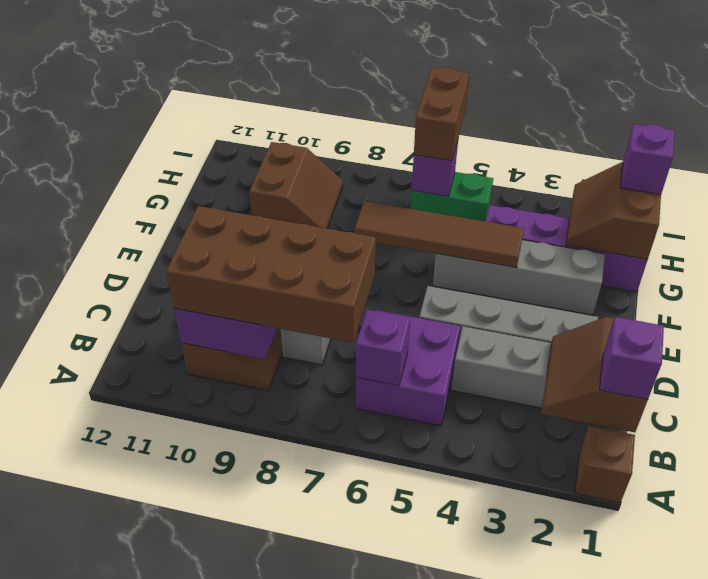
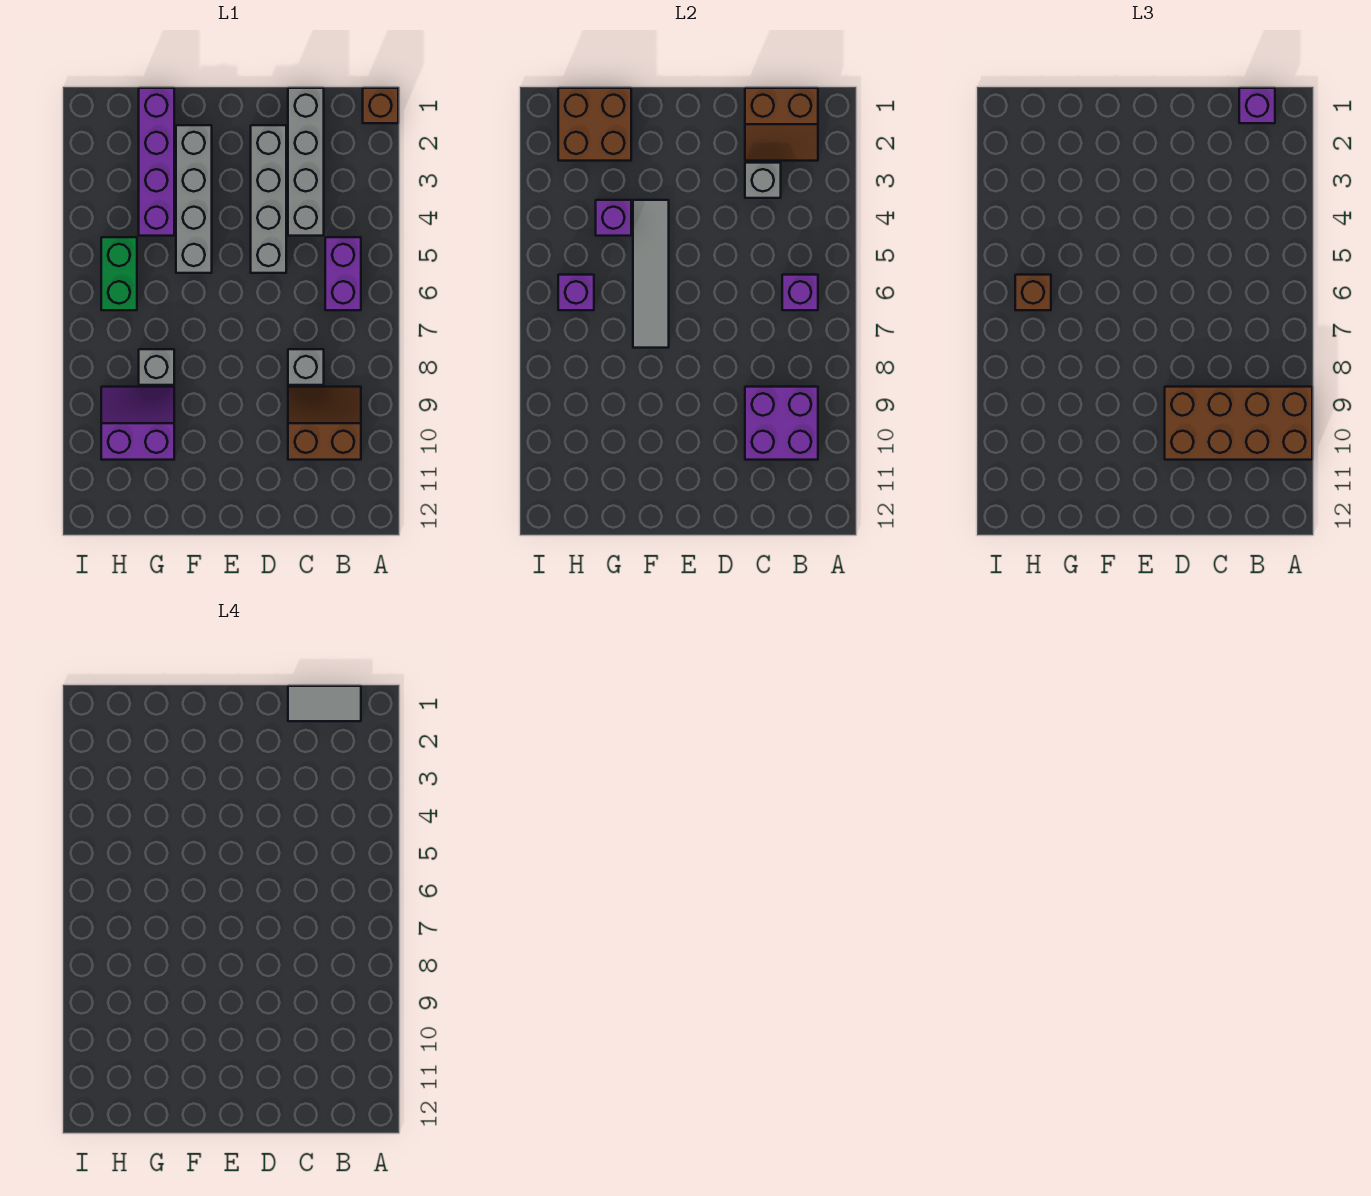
none -> grey tile B1:C1 level 4
purple brick B5:C6 level 1 -> purple brick B5:B6 level 1
brown brick B7:C10 level 3 -> brown brick A9:D10 level 3
none -> grey brick C3 level 2
brown tile F4:F7 level 2 -> grey tile F4:F7 level 2
brown slope G1:H2 level 2 top 1 -> brown brick G1:H2 level 2
none -> grey brick G8 level 1
brown slope G9:H10 level 1 top 10 -> purple slope G9:H10 level 1 top 10
purple brick H1 level 3 -> purple brick G4 level 2
brown brick H6:I6 level 3 -> brown brick H6 level 3

